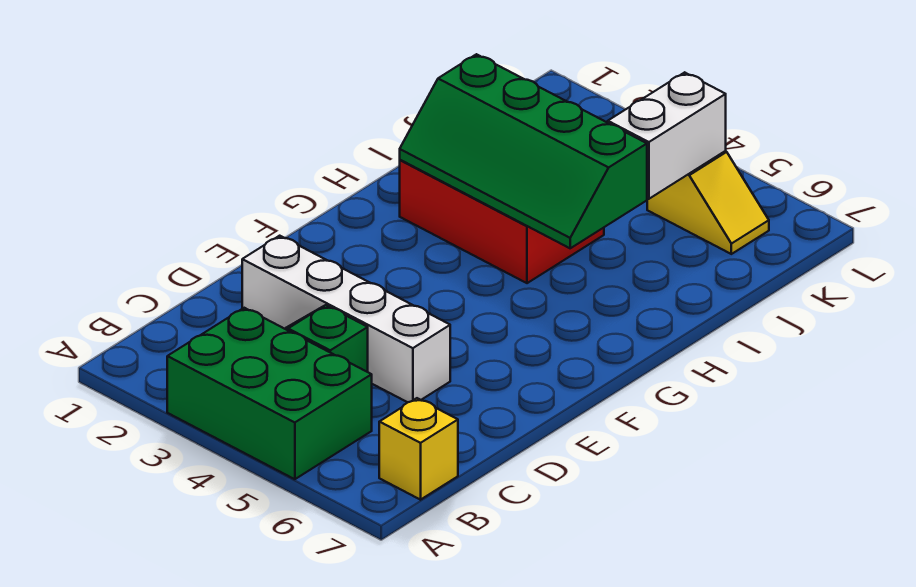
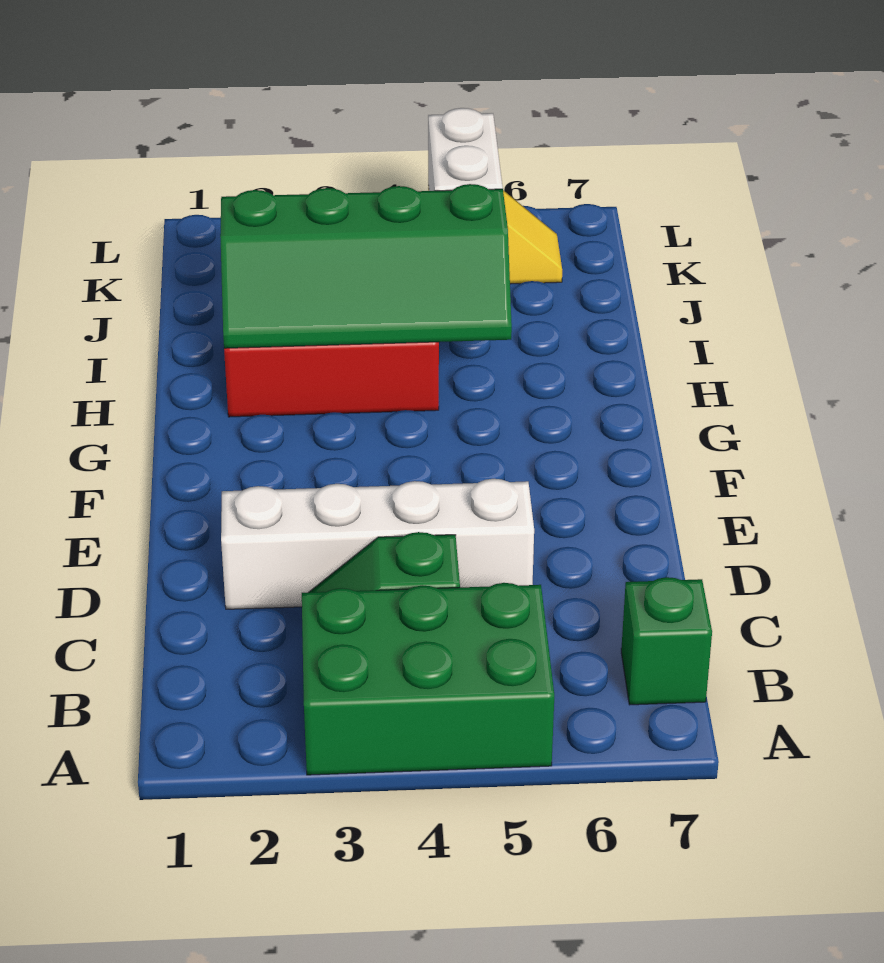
yellow brick B7 level 1 -> green brick B7 level 1

